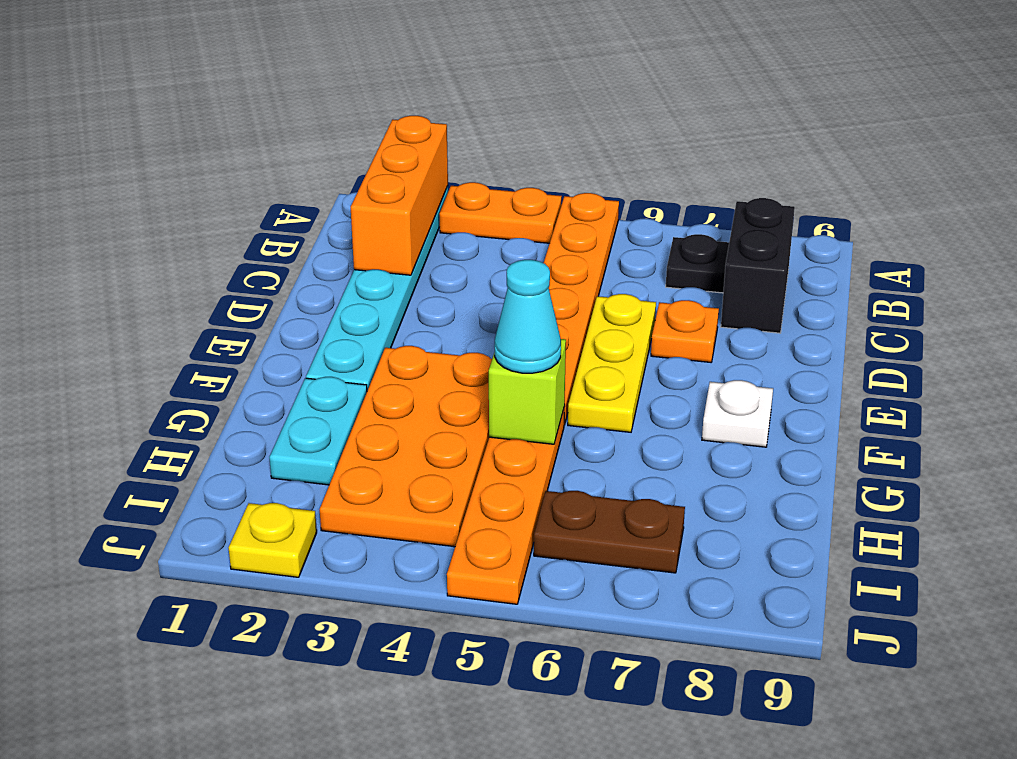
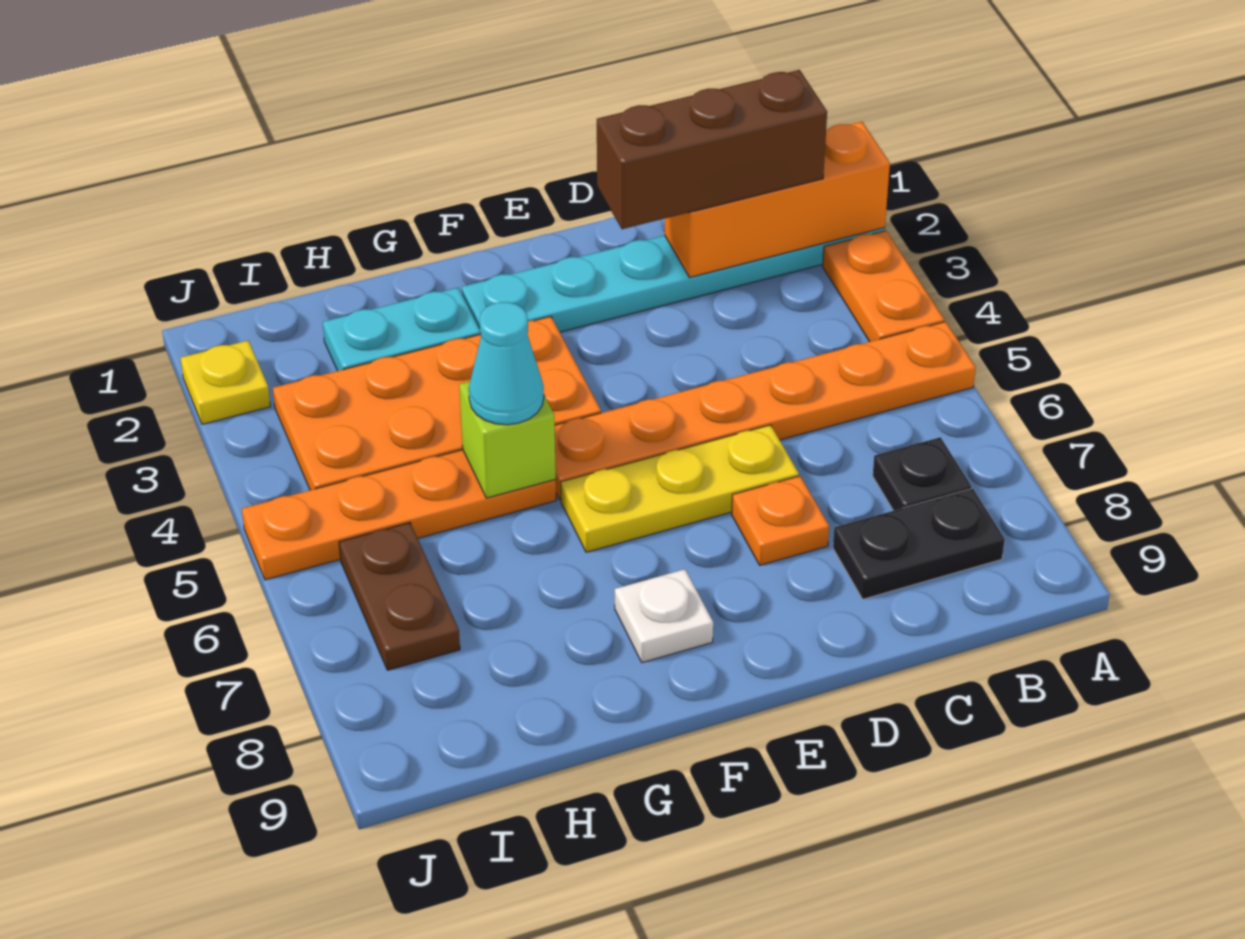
none -> brown brick B2:D2 level 3
black brick B8:C8 level 1 -> black plate B8:C8 level 1

